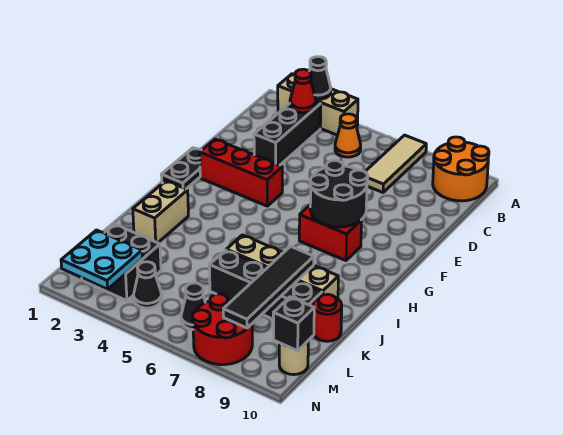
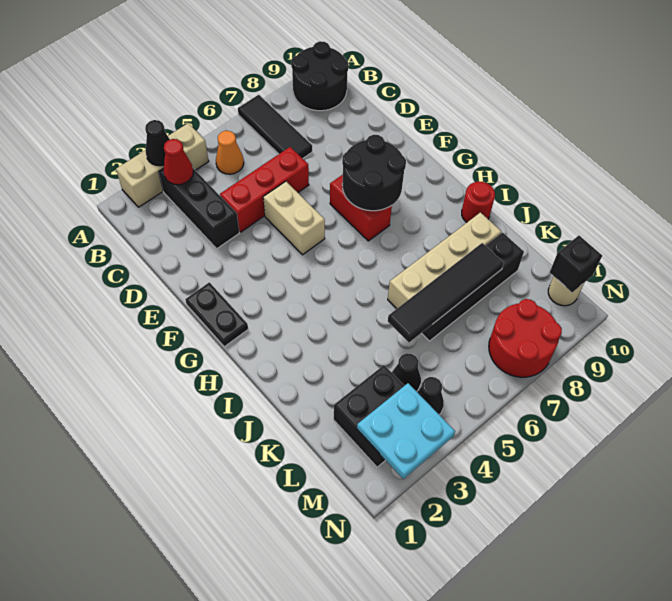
tan tile A7:C7 level 1 -> black tile A7:C7 level 1
orange round brick A9:B10 level 1 -> black round brick A9:B10 level 1
red brick F2:F4 level 1 -> red brick D4:D6 level 1
red brick G7:G8 level 1 -> red brick F7:G7 level 1
tan brick I2:J2 level 1 -> tan brick E5:F5 level 1
black tile J8:M8 level 2 -> black tile K5:K8 level 2
red round brick K10 level 1 -> red round brick I10 level 1
black cone M6 level 1 -> black cone L4 level 1

